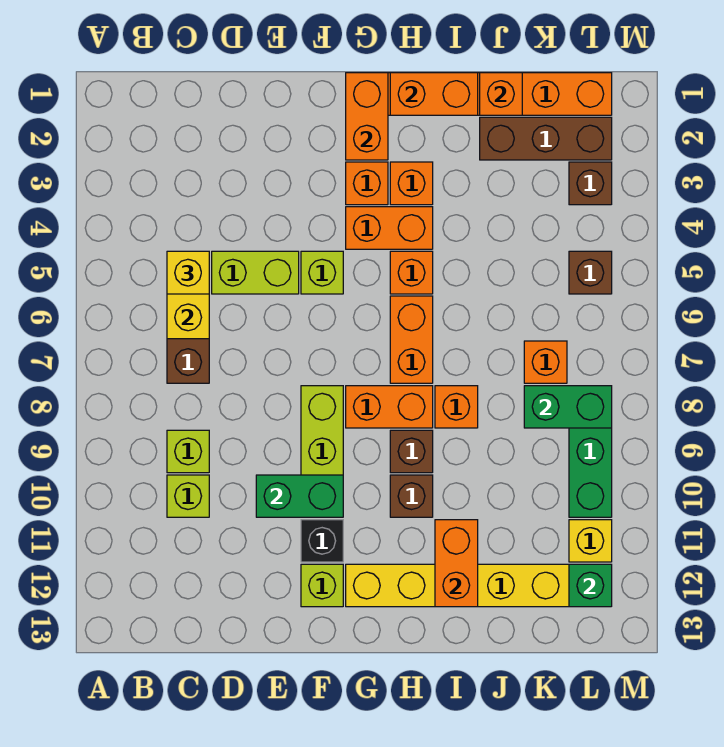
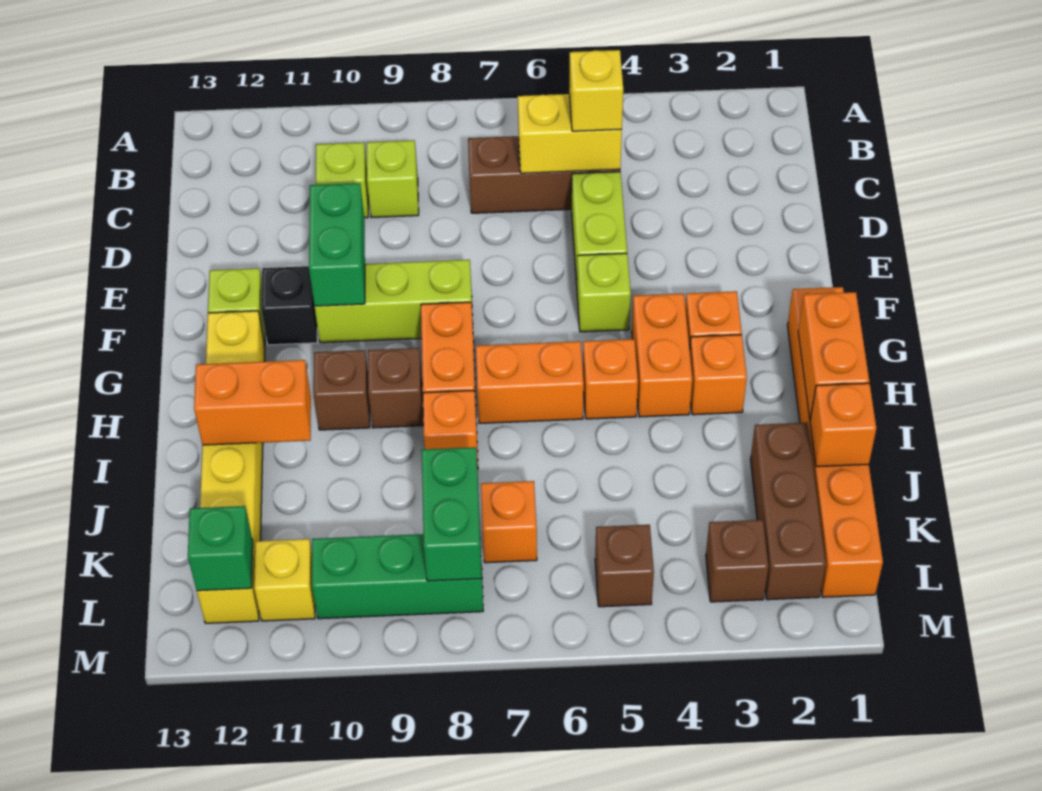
orange brick G1:G2 level 2 -> none

